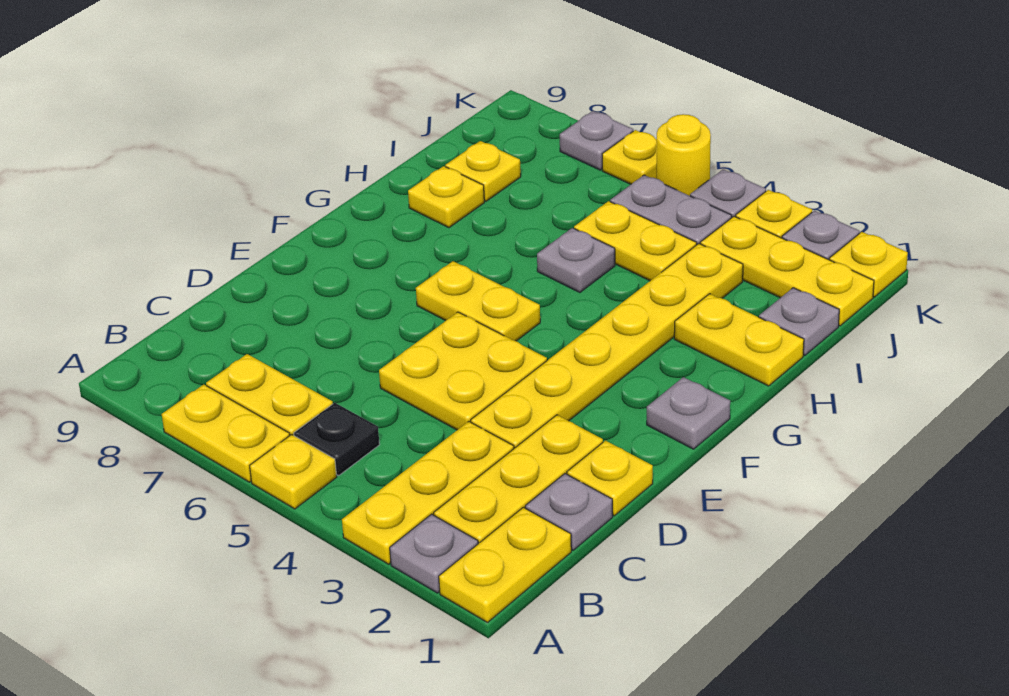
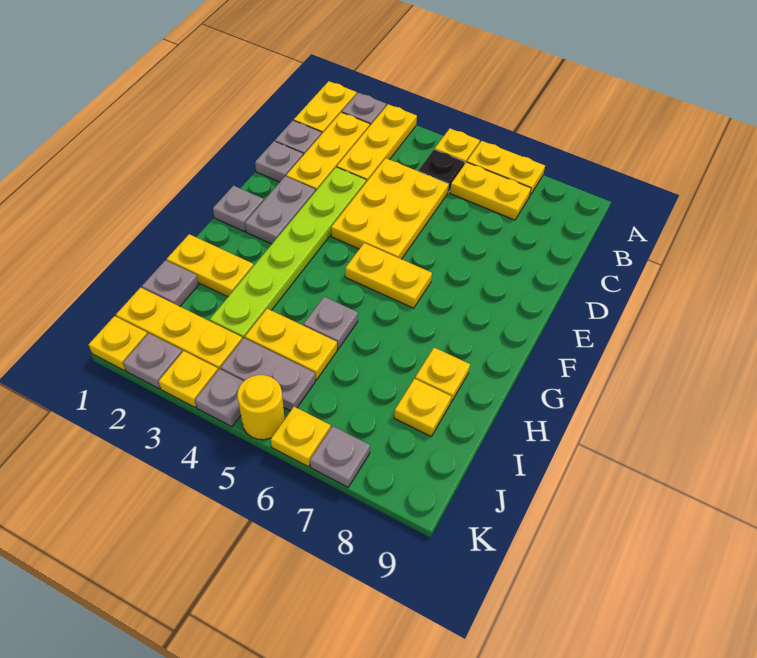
yellow plate D1 level 1 -> grey plate D1 level 1
yellow plate D3:I3 level 1 -> lime plate D3:I3 level 1
yellow plate D4:E5 level 1 -> yellow plate C4:E5 level 1
none -> grey plate E2:F2 level 1

